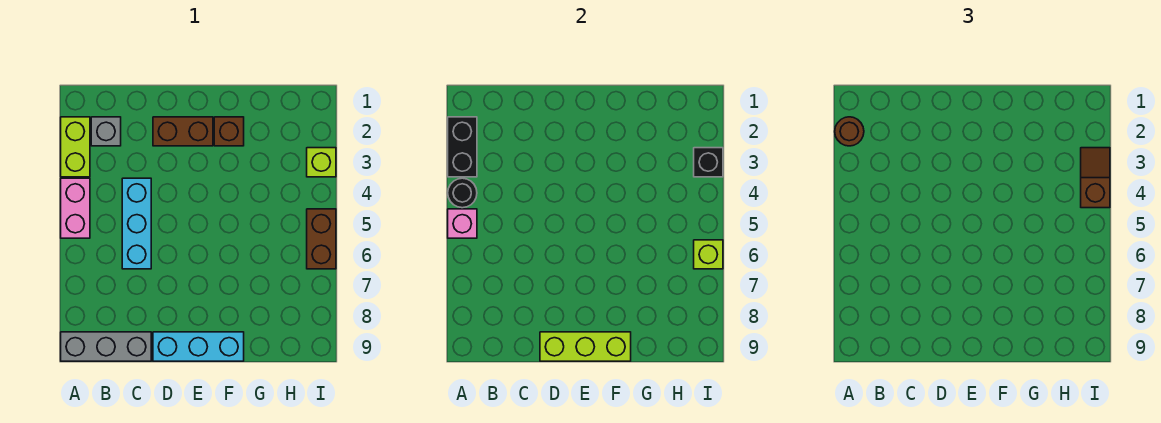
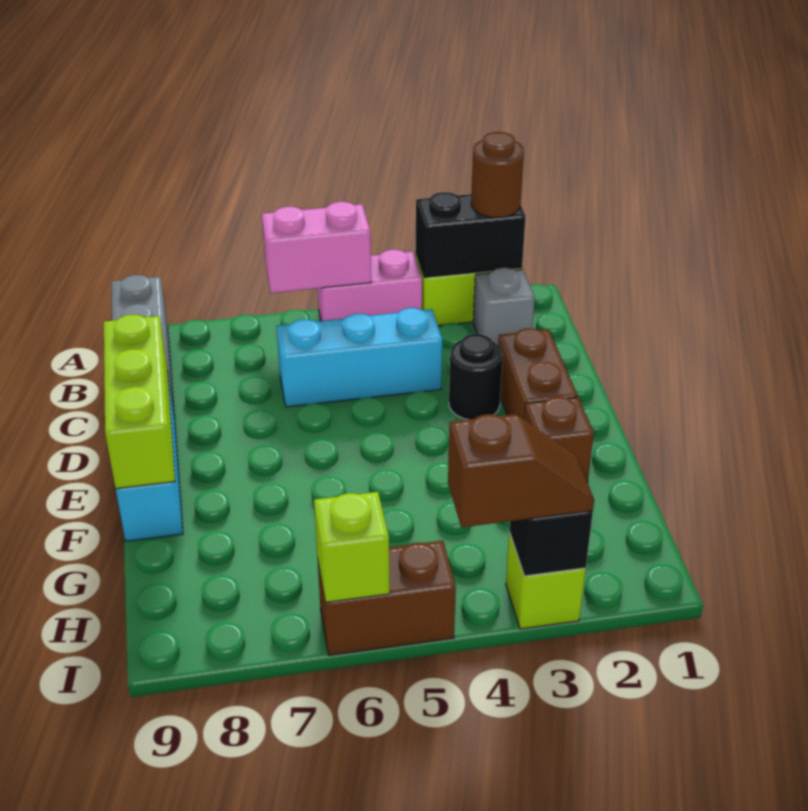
black round brick A4 level 2 -> black round brick D3 level 1
pink brick A5 level 2 -> pink brick A5:A6 level 2

